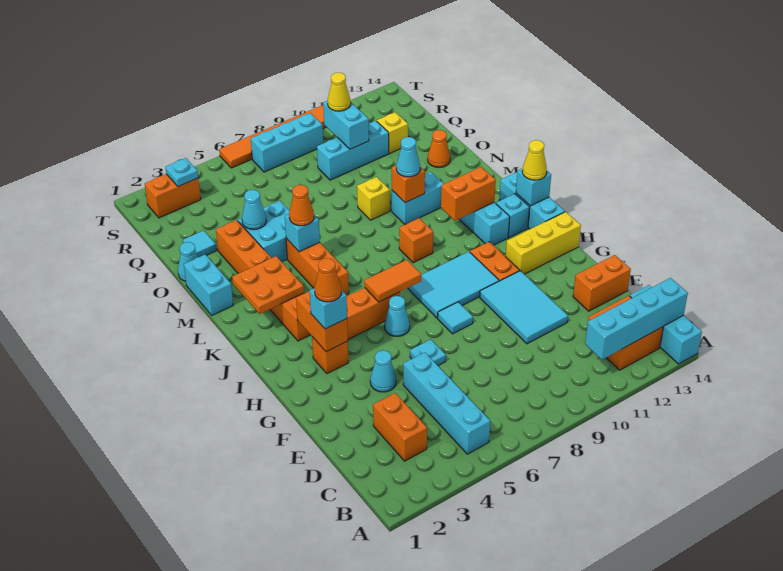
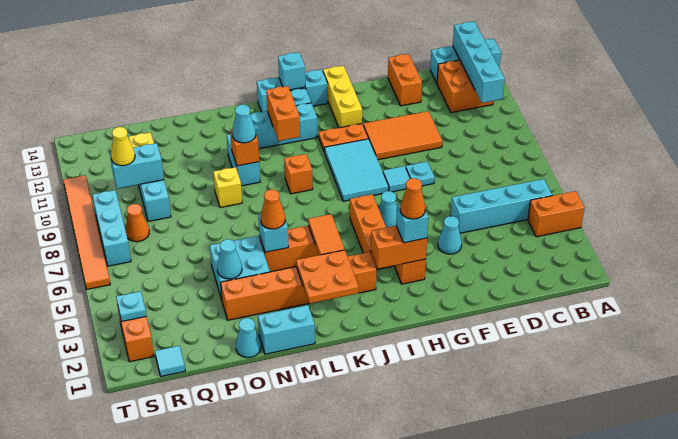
orange brick C3:D3 level 1 -> orange brick A4:B4 level 1
cyan tile E10:G11 level 1 -> orange tile E10:G11 level 1
cyan plate F6 level 1 -> cyan plate F8 level 1
orange tile I6:I7 level 2 -> orange tile K4:K5 level 2
yellow cone J14 level 3 -> none
orange cone O13 level 1 -> orange cone R8 level 1
cyan tile P2 level 1 -> cyan tile R1 level 1

